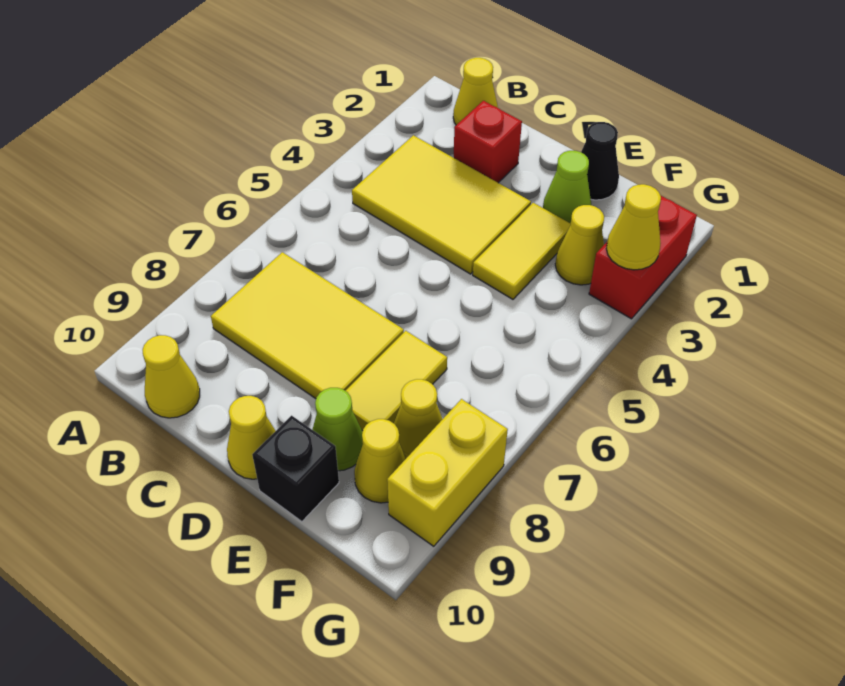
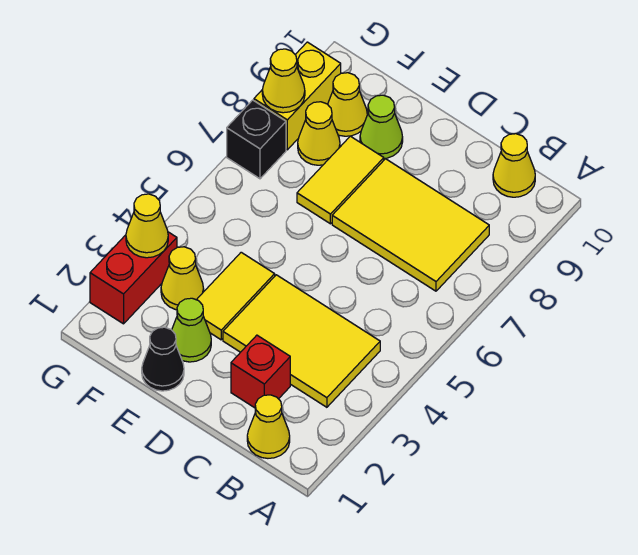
yellow cone D10 level 1 -> yellow cone G8 level 2
black brick E10 level 1 -> black brick G7 level 1

